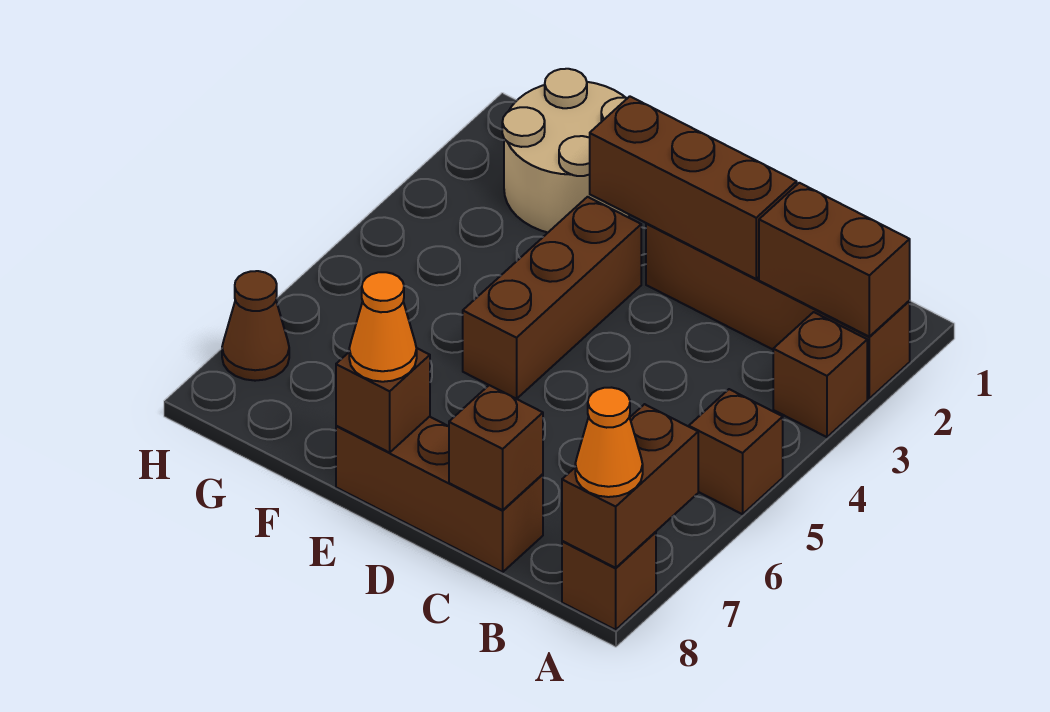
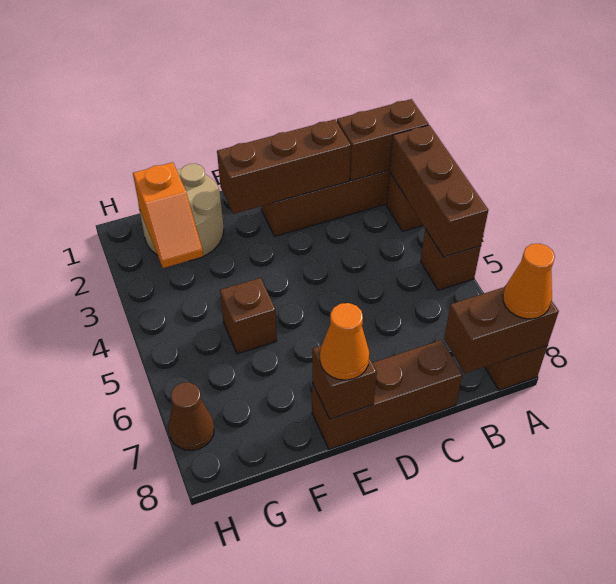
brown brick A7:A8 level 2 -> brown brick A8:B8 level 2
brown brick C8 level 2 -> brown brick F5 level 1
brown brick E3:E5 level 1 -> brown brick A3:A5 level 2
none -> orange slope G2:G3 level 2 top 2

